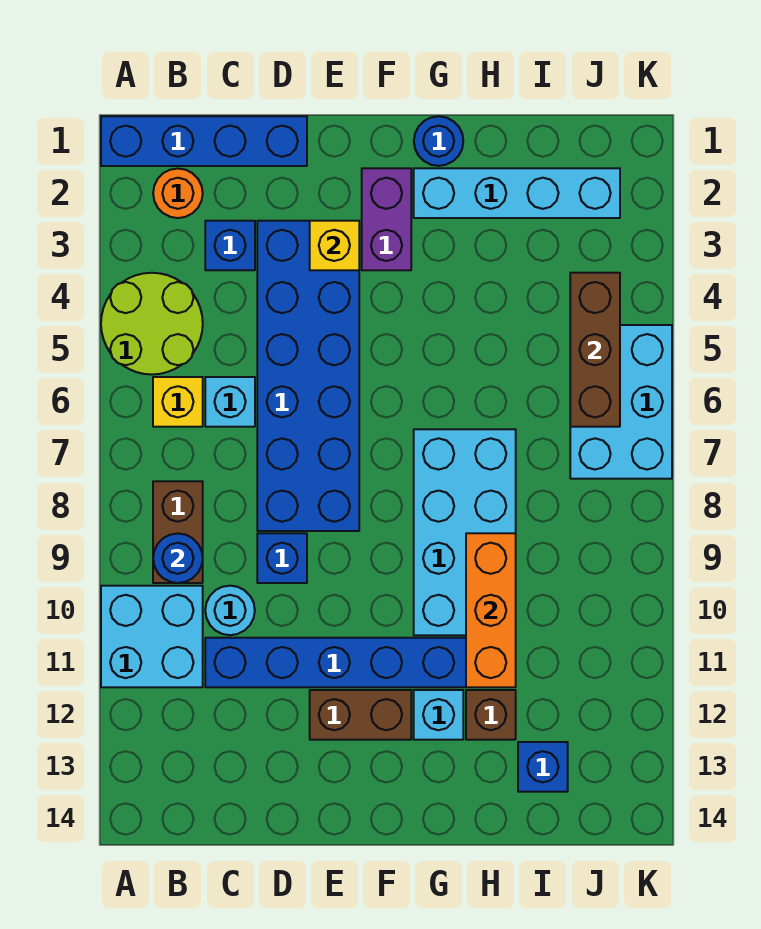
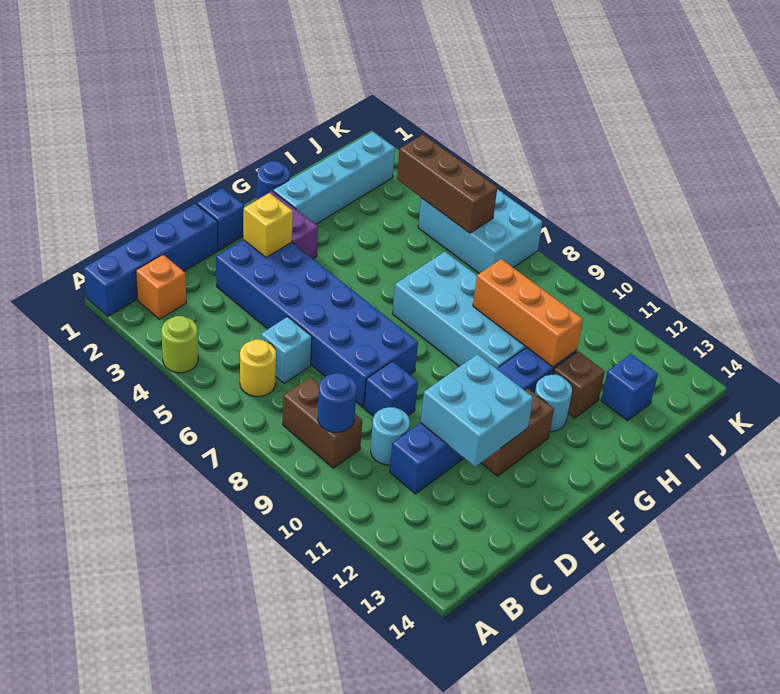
lime round brick A4:B5 level 1 -> lime round brick A4 level 1
cyan brick A10:B11 level 1 -> cyan brick D11:E12 level 2
orange round brick B2 level 1 -> orange brick B2 level 1
yellow brick B6 level 1 -> yellow round brick B6 level 1
blue brick C3 level 1 -> blue brick E1 level 1
cyan brick G12 level 1 -> cyan round brick G12 level 1

